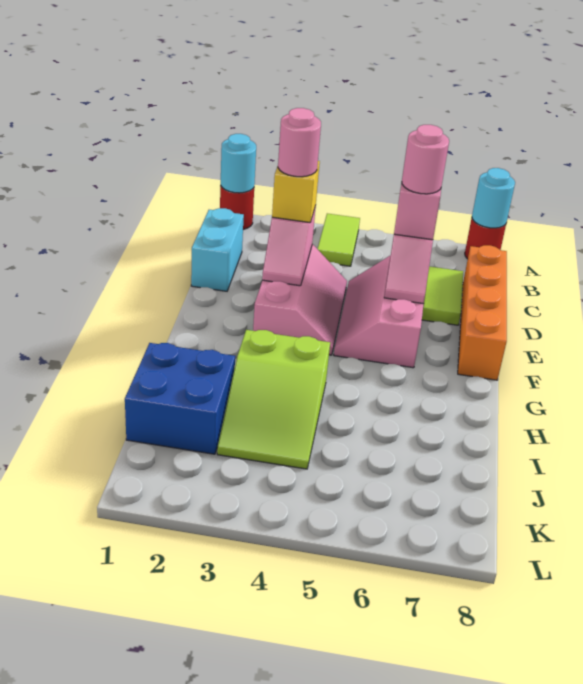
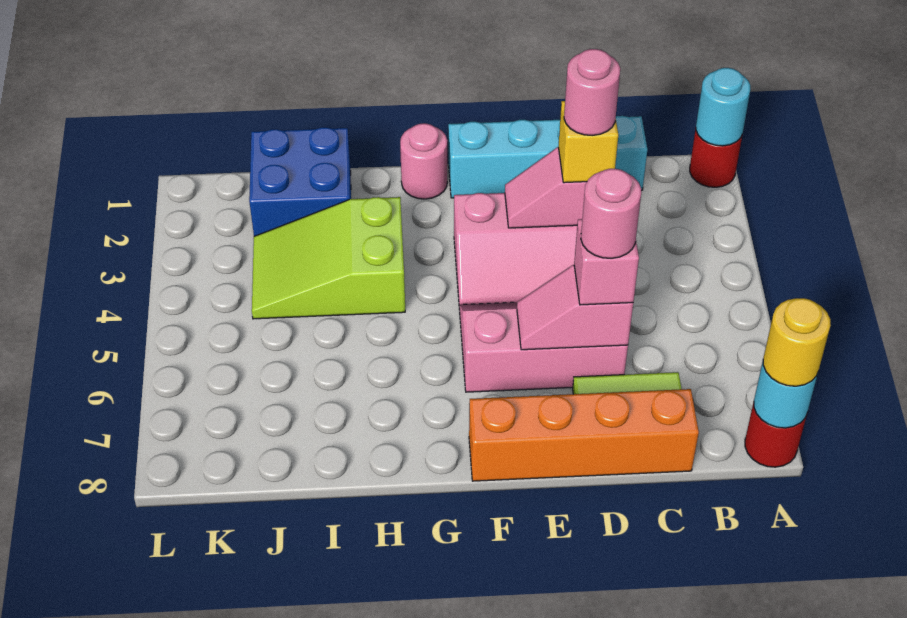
lime tile A4:B4 level 1 -> none
none -> yellow round brick A8 level 3
cyan brick C1:D1 level 1 -> cyan brick C1:F1 level 1
none -> pink round brick G1 level 1

